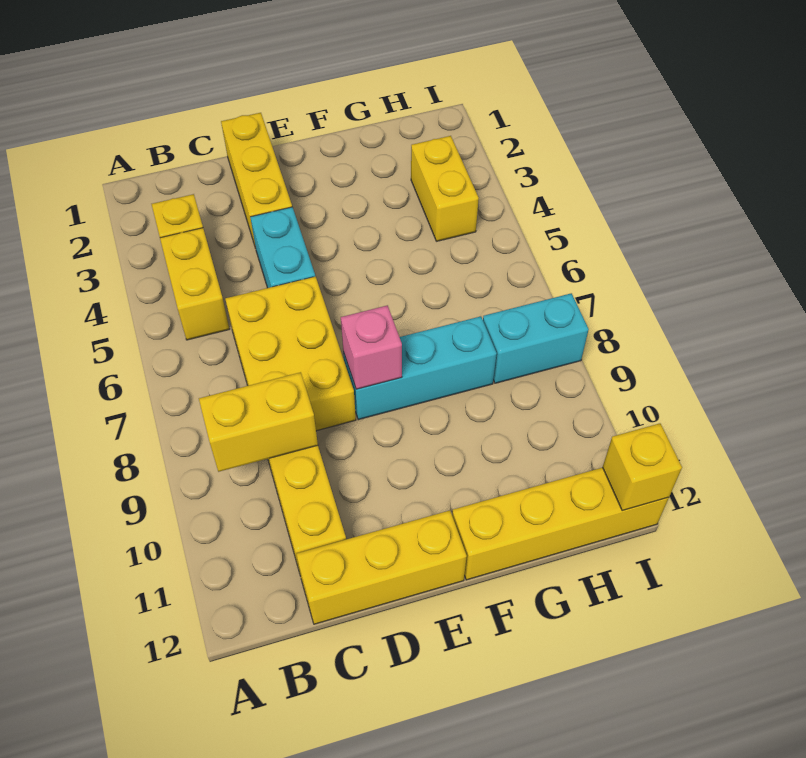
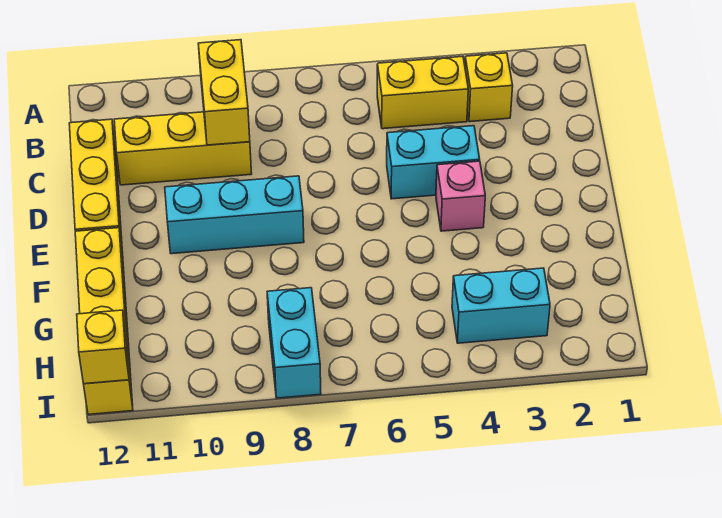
yellow brick C6:D8 level 1 -> none
yellow brick D1:D3 level 1 -> none
cyan brick E8:G8 level 1 -> cyan brick E8:E10 level 1
pink brick E8 level 2 -> pink brick E4 level 1
yellow brick H3:H4 level 1 -> cyan brick H3:H4 level 1

